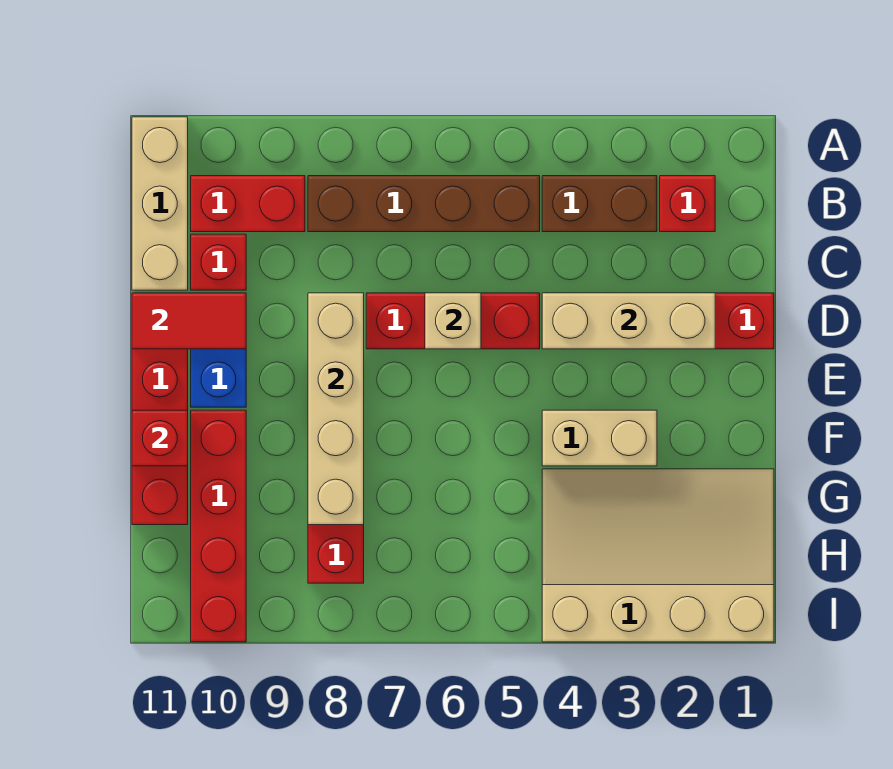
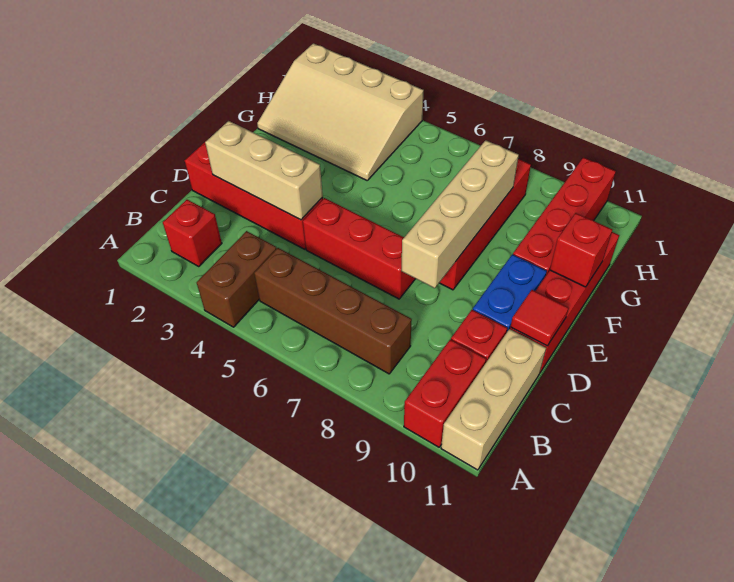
brown brick B3:B4 level 1 -> brown brick A4:B4 level 1
red brick B9:B10 level 1 -> red brick A10:B10 level 1
tan brick D6 level 2 -> none
red tile D10:D11 level 2 -> red tile D11 level 2
tan brick F3:F4 level 1 -> none

